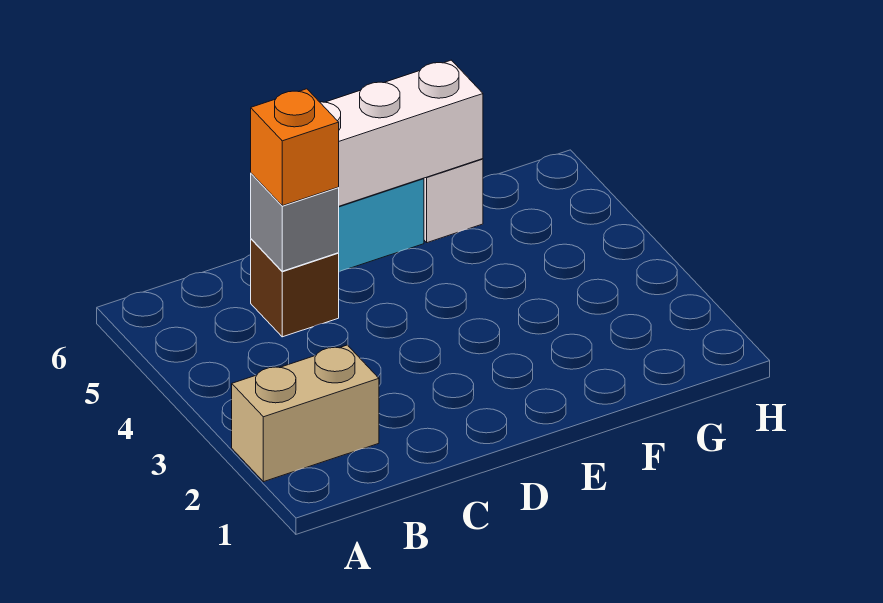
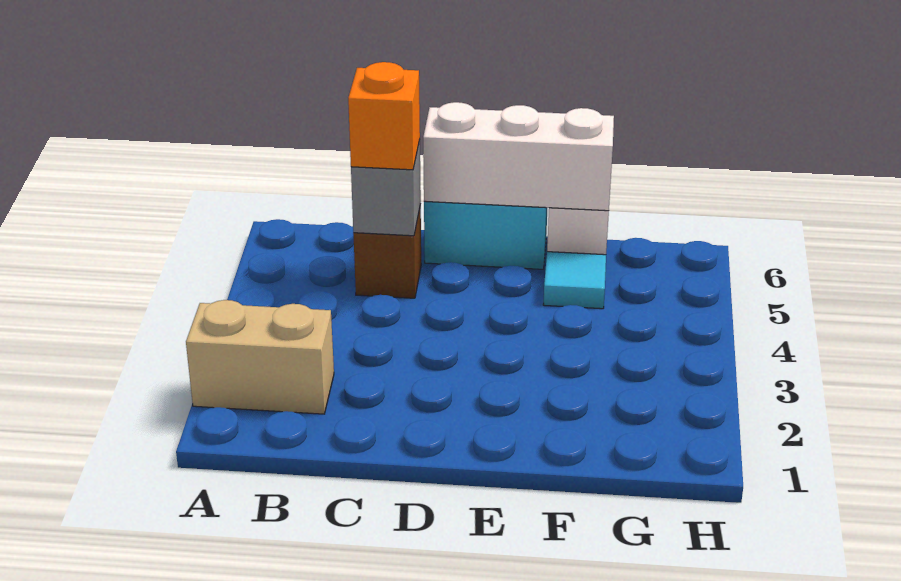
none -> cyan tile F5 level 1

